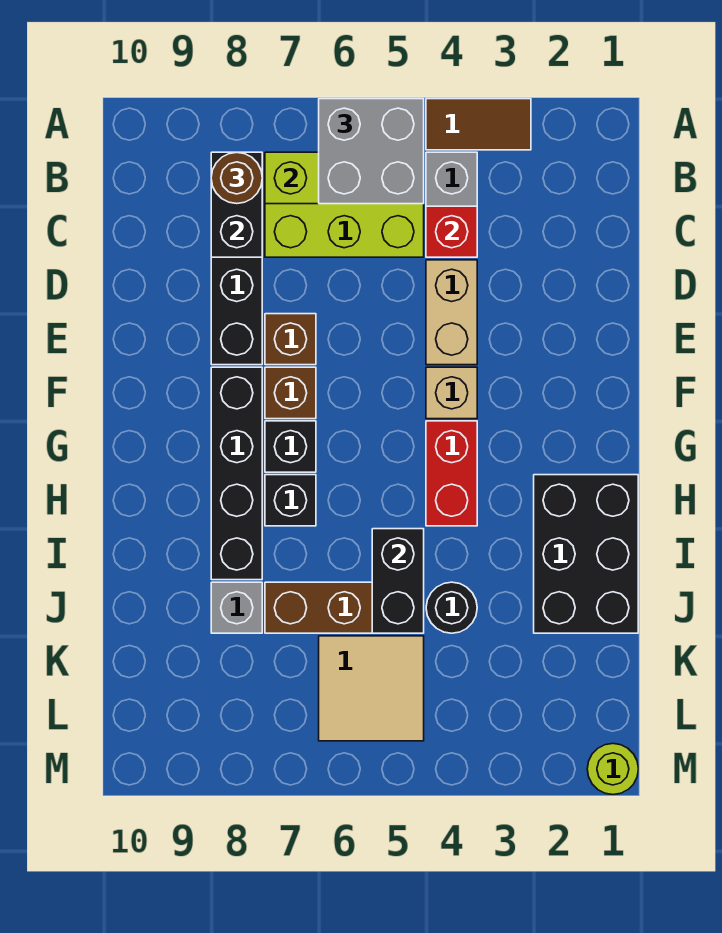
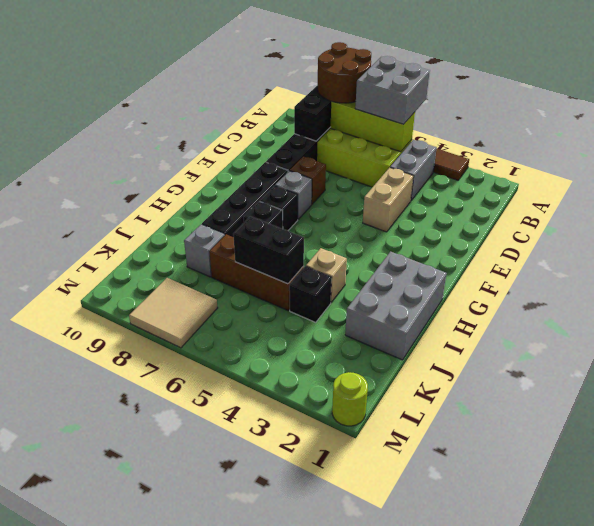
brown round brick B8 level 3 -> brown round brick A7:B8 level 3
red brick C4 level 2 -> none
tan brick F4 level 1 -> tan brick I4 level 1
brown brick F7 level 1 -> grey brick F7 level 1
red brick G4:H4 level 1 -> none
black brick H1:J2 level 1 -> grey brick H1:J2 level 1
black brick I5:J5 level 2 -> black brick J5:J6 level 2
black round brick J4 level 1 -> black brick J4 level 1
tan tile K5:L6 level 1 -> tan tile L7:M8 level 1

